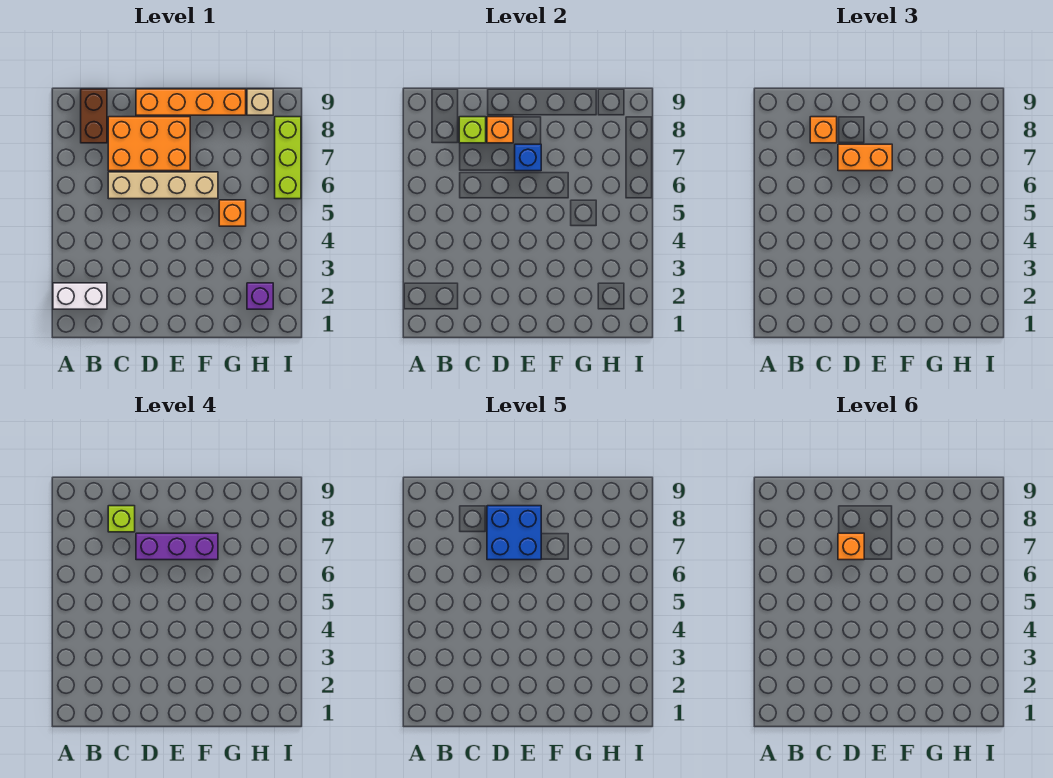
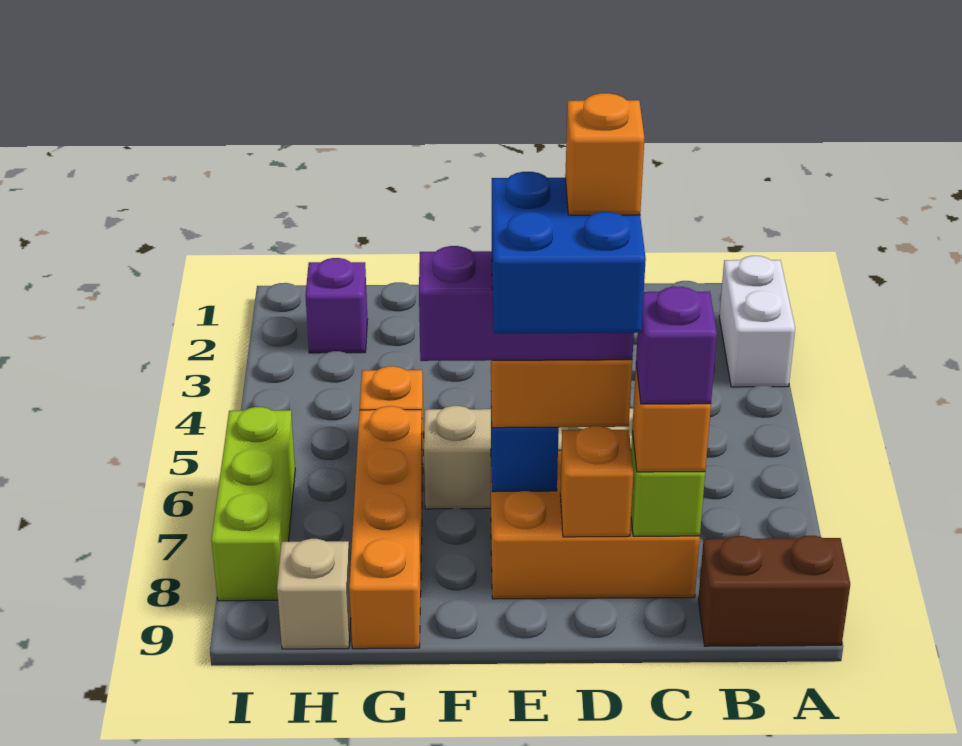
white brick A2:B2 level 1 -> white brick A2:A3 level 1
brown brick B8:B9 level 1 -> brown brick A9:B9 level 1
lime brick C8 level 4 -> purple brick C8 level 4
orange brick D9:G9 level 1 -> orange brick G6:G9 level 1

